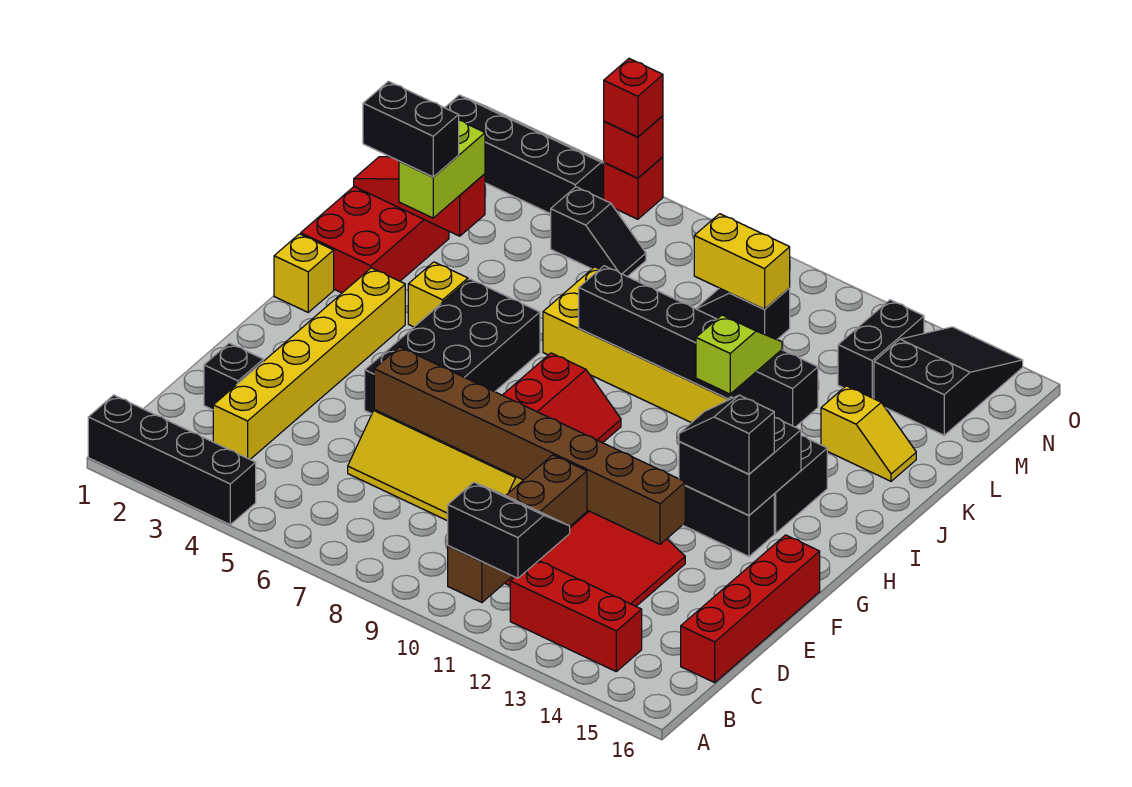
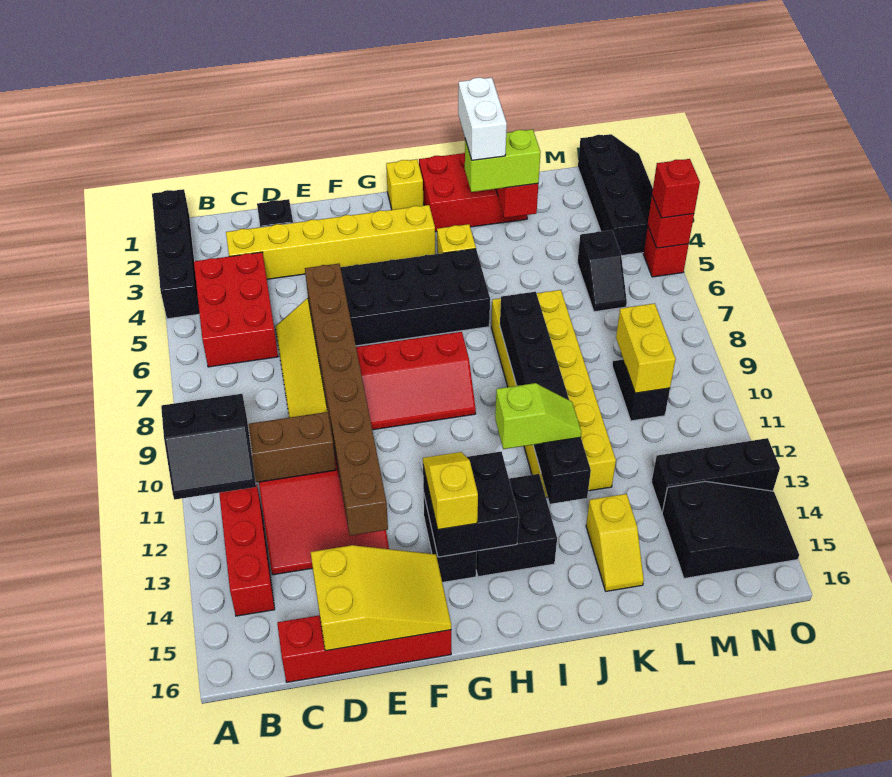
black slope A11:B12 level 3 top A -> black slope A11:B12 level 3 top 11
none -> red brick B4:C6 level 1
none -> yellow slope D15:F16 level 2 top D
black slope G13:G14 level 3 top 14 -> yellow slope G13:G14 level 3 top 14
black brick J2:J3 level 4 -> white brick J2:J3 level 4
black brick M13:N13 level 1 -> black brick M13:O13 level 1

